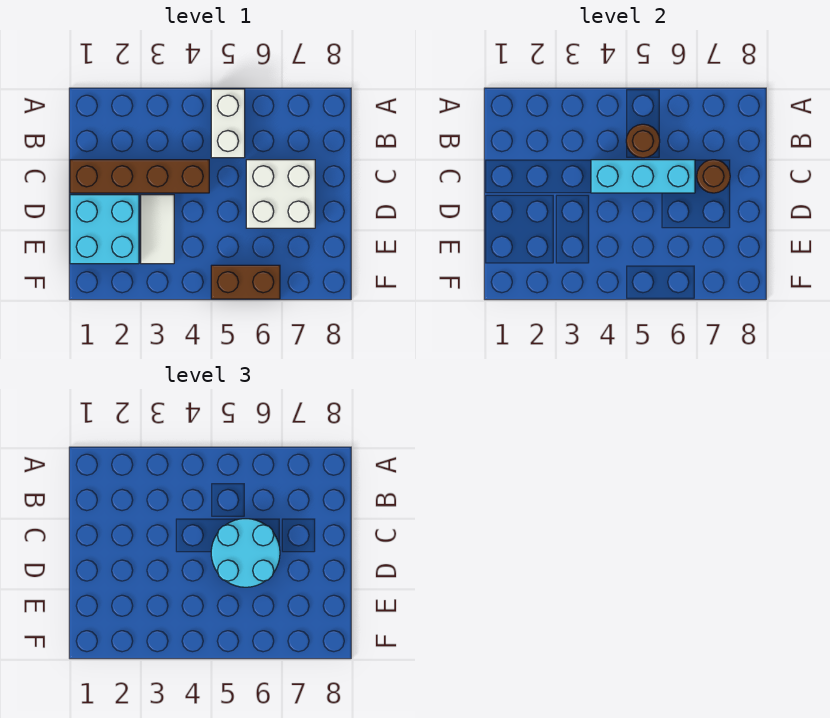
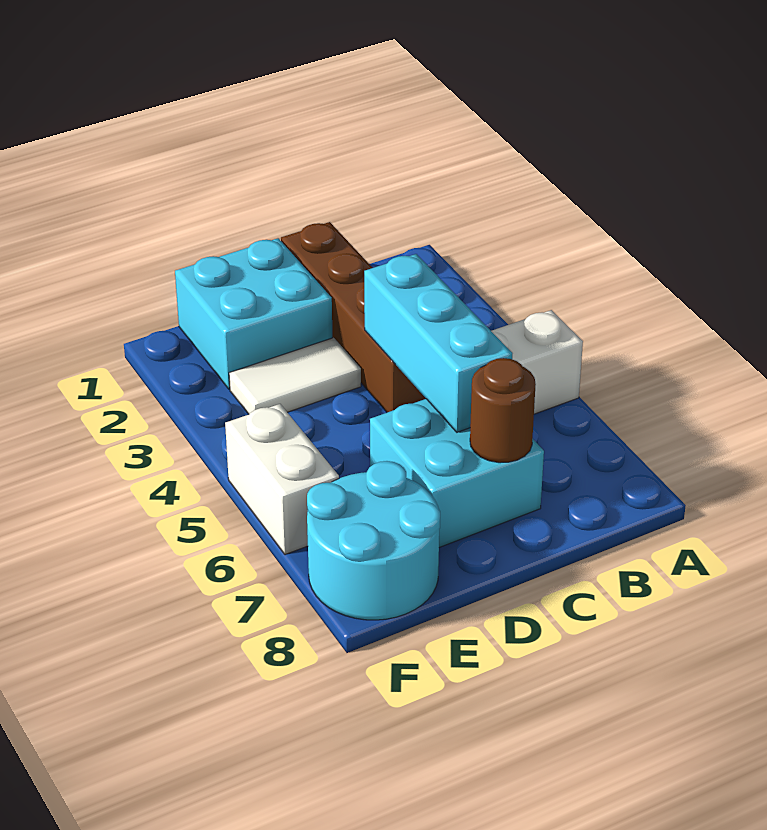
brown round brick B5 level 2 -> none
cyan round brick C5:D6 level 3 -> cyan round brick E7:F8 level 1
white brick C6:D7 level 1 -> cyan brick C6:D7 level 1
brown brick F5:F6 level 1 -> white brick F5:F6 level 1

